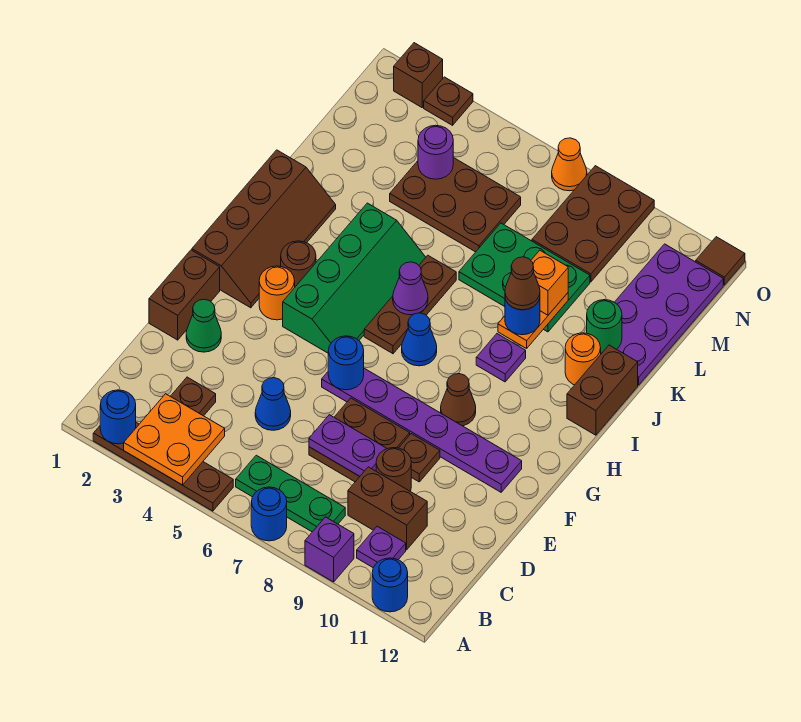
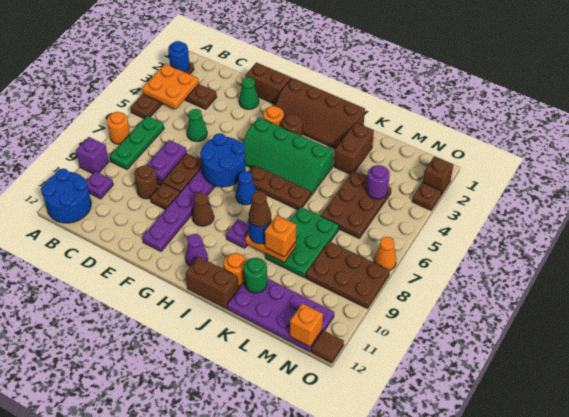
blue round brick A7 level 1 -> orange round brick A7 level 1
blue round brick A11 level 1 -> blue round brick A11:B12 level 1
brown brick C9:C10 level 1 -> brown brick K2:K3 level 1
blue cone D5 level 1 -> green cone D5 level 1
blue round brick F6 level 2 -> blue round brick F6:G7 level 2
purple cone I6 level 2 -> purple cone H11 level 1
none -> orange brick N12 level 2

